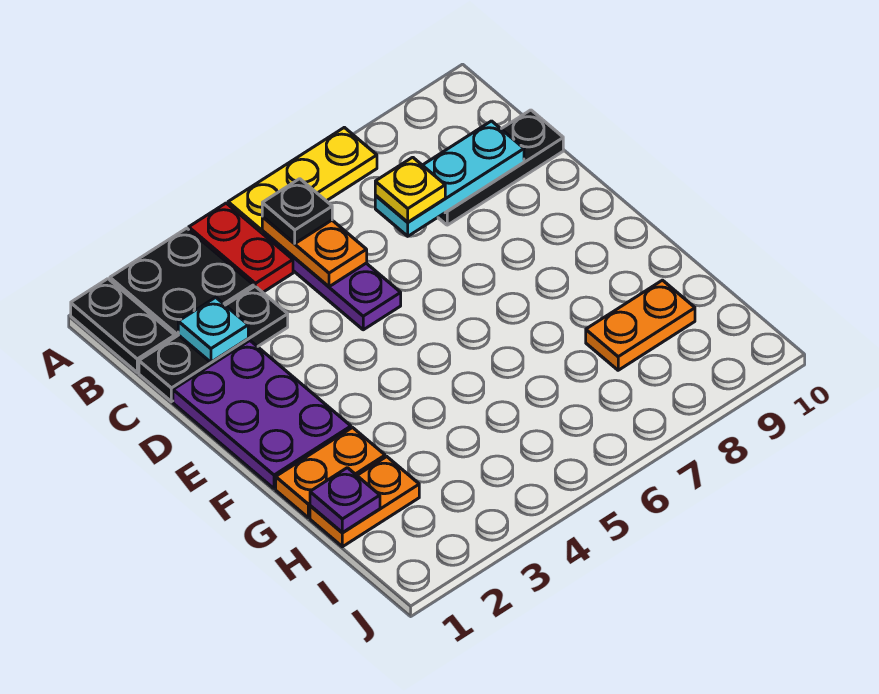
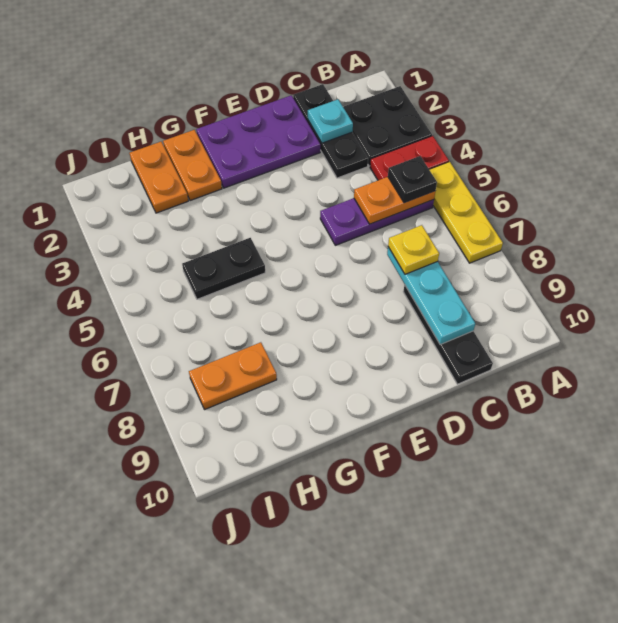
black plate A1:B1 level 1 -> black plate G5:H5 level 1
purple plate H1 level 2 -> none
orange plate H8:H9 level 1 -> orange plate H8:I8 level 1

